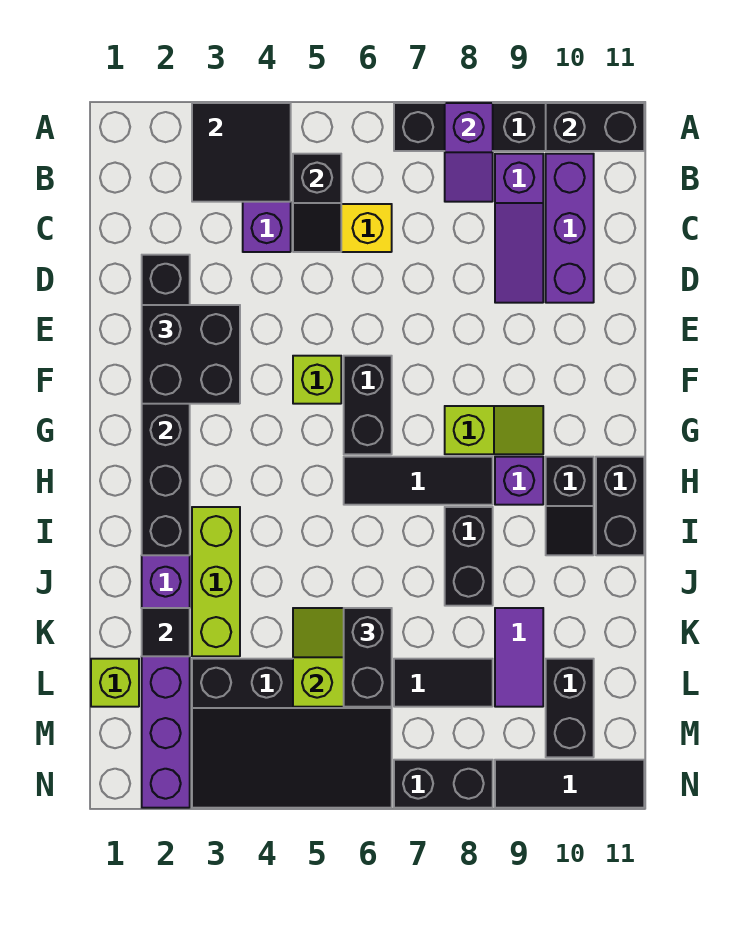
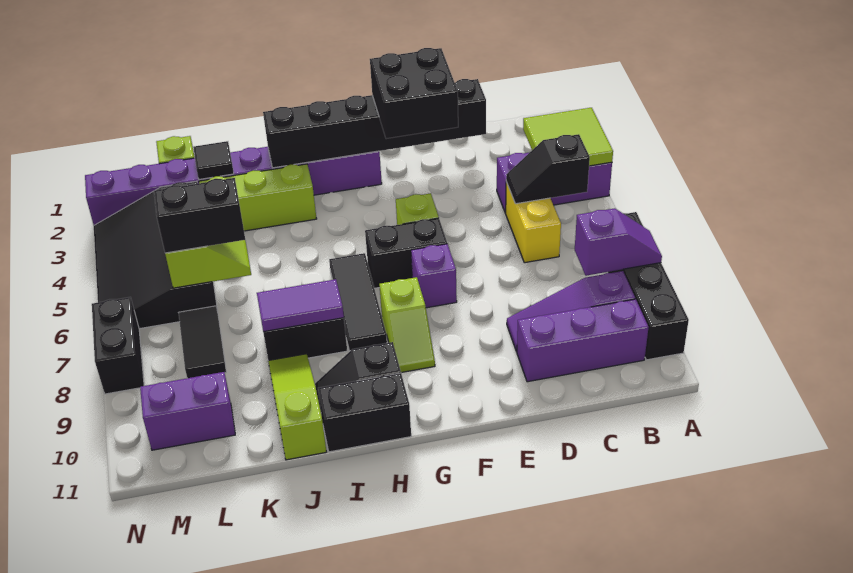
black tile A3:B4 level 2 -> lime tile A3:B4 level 2
purple slope A8:B8 level 2 top A -> purple slope A8:B8 level 2 top B
black brick A10:A11 level 2 -> none
purple brick H9 level 1 -> purple brick F7 level 1
none -> lime slope J9:J11 level 1 top 11
purple tile K9:L9 level 1 -> purple tile I8:J8 level 2
black brick L10:M10 level 1 -> purple brick L10:M10 level 1
black tile N9:N11 level 1 -> none

